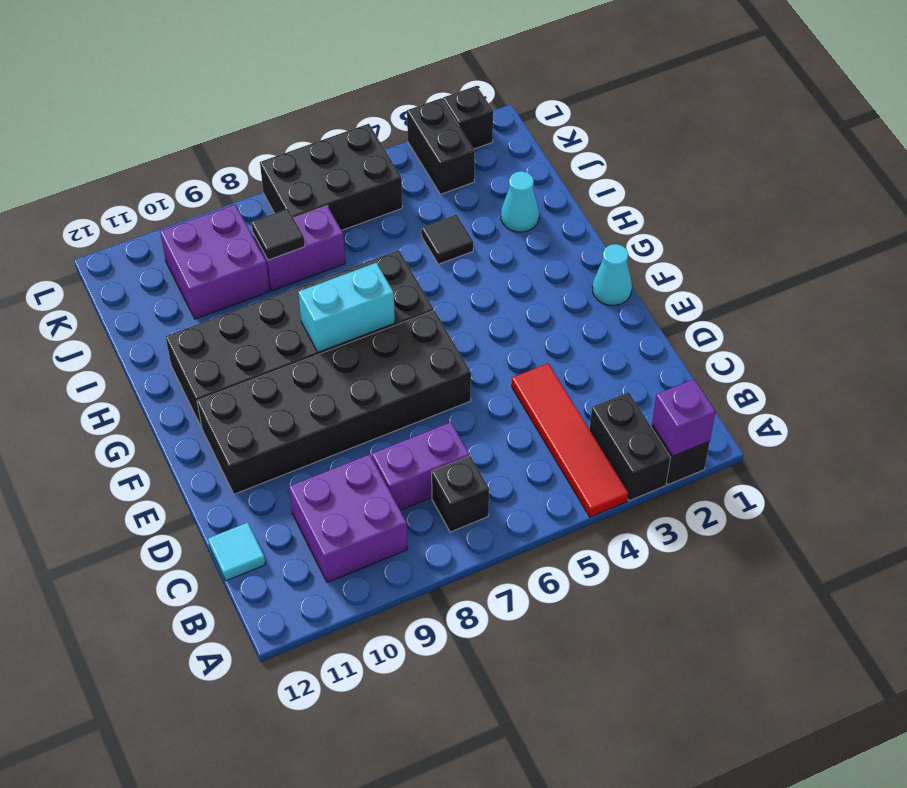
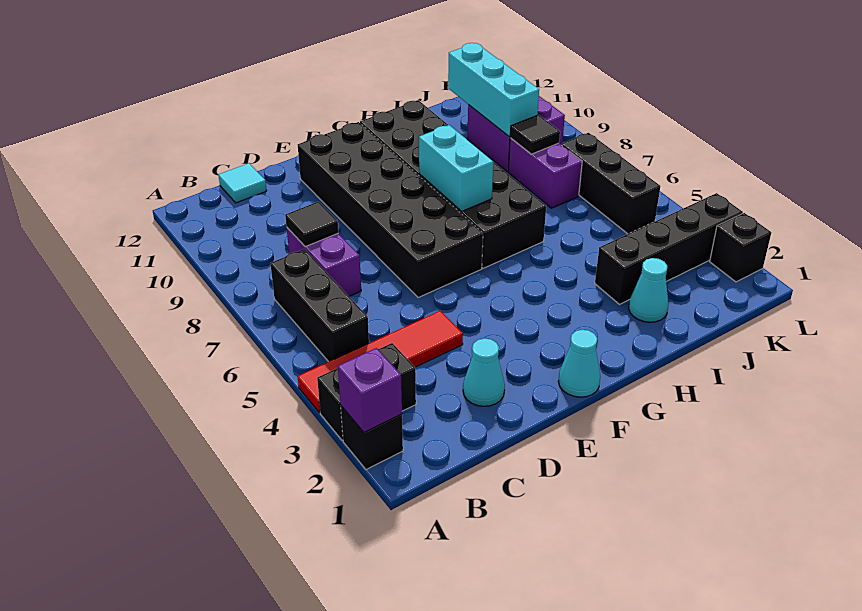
black brick B7 level 1 -> black brick B5:B7 level 1
purple brick B9:C10 level 1 -> none
none -> cyan cone D2 level 1
black tile I4 level 1 -> black tile C8 level 2
none -> cyan brick J9:J11 level 2
black brick K3:L3 level 1 -> black brick I3:L3 level 1
black brick K5:L7 level 1 -> black brick K5:K7 level 1

